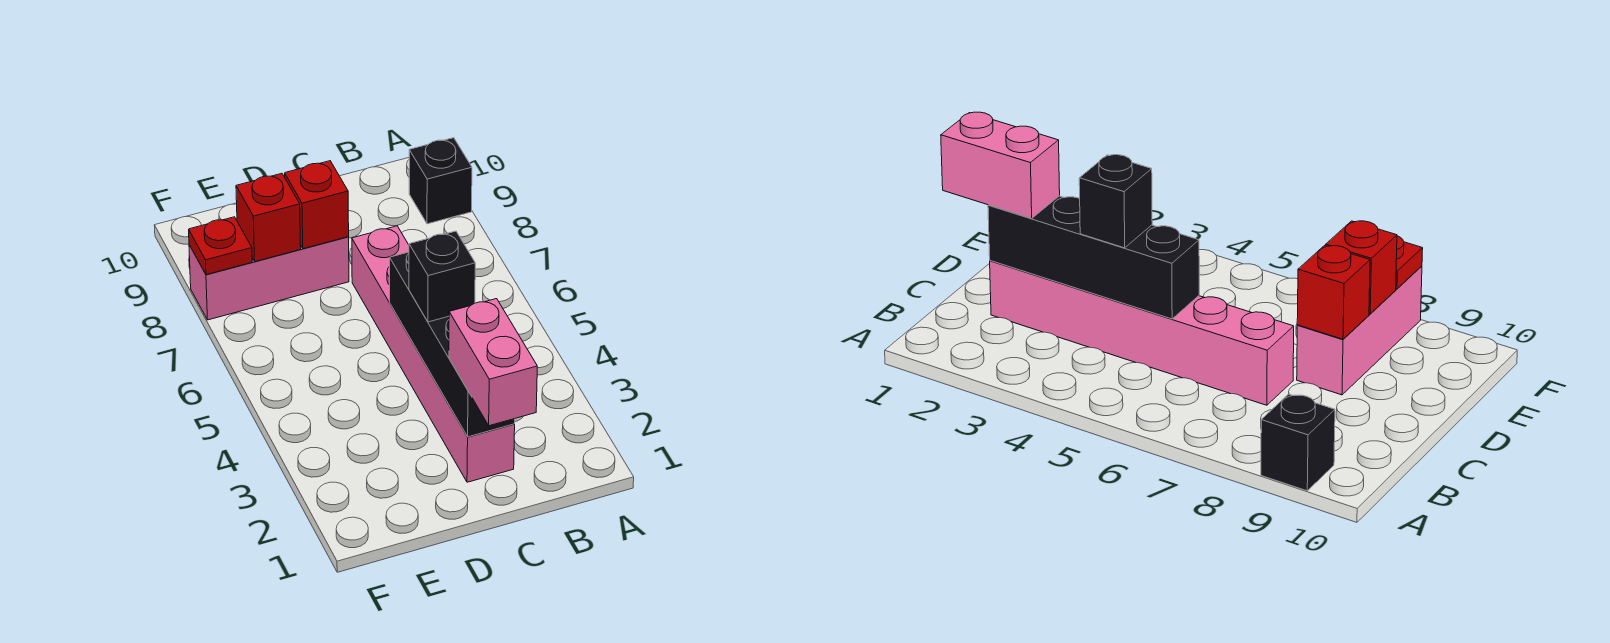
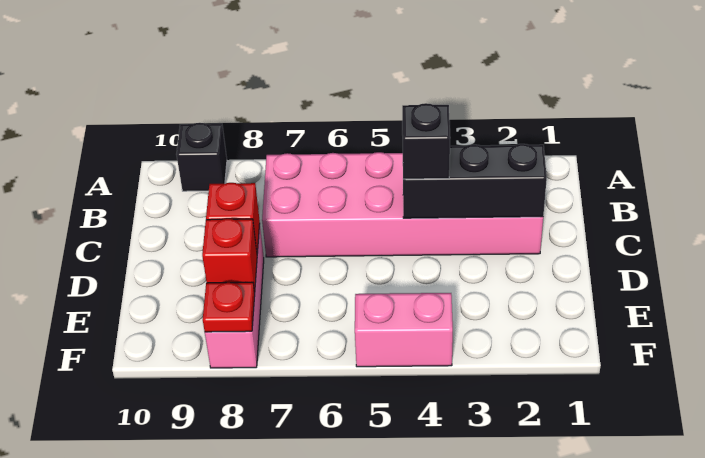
pink brick C1:C2 level 3 -> pink brick F4:F5 level 1
pink brick C2:C7 level 1 -> pink brick B2:C7 level 1
black brick C2:C5 level 2 -> black brick C2:C4 level 2

